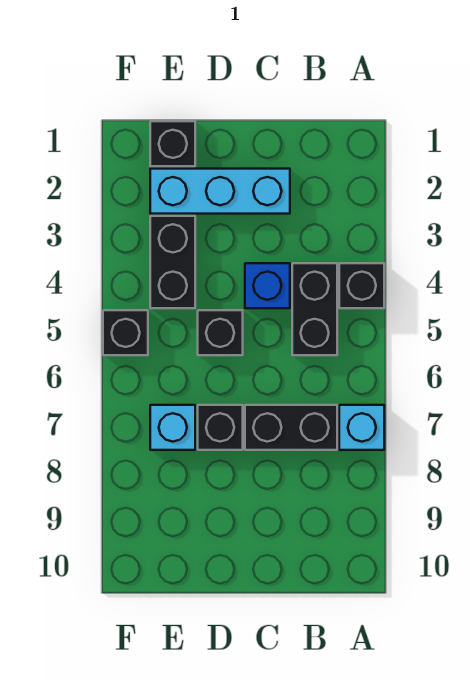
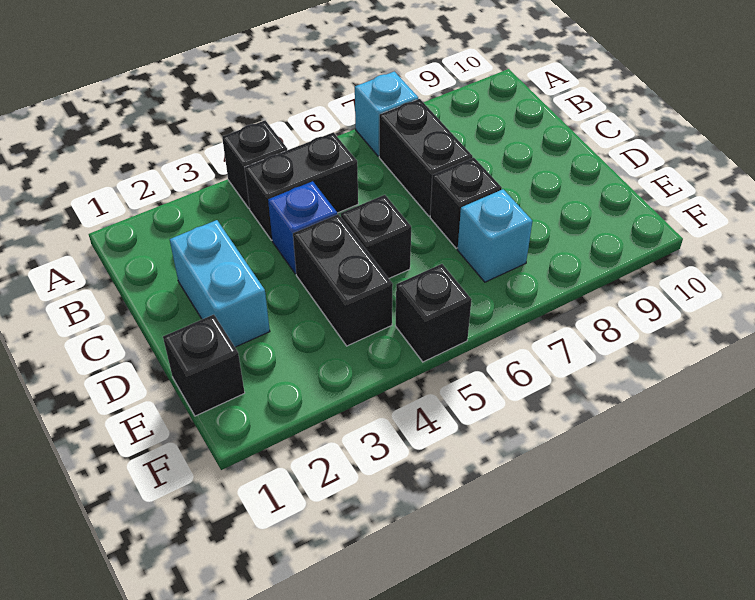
cyan brick C2:E2 level 1 -> cyan brick C2:D2 level 1
black brick E3:E4 level 1 -> black brick D4:E4 level 1

